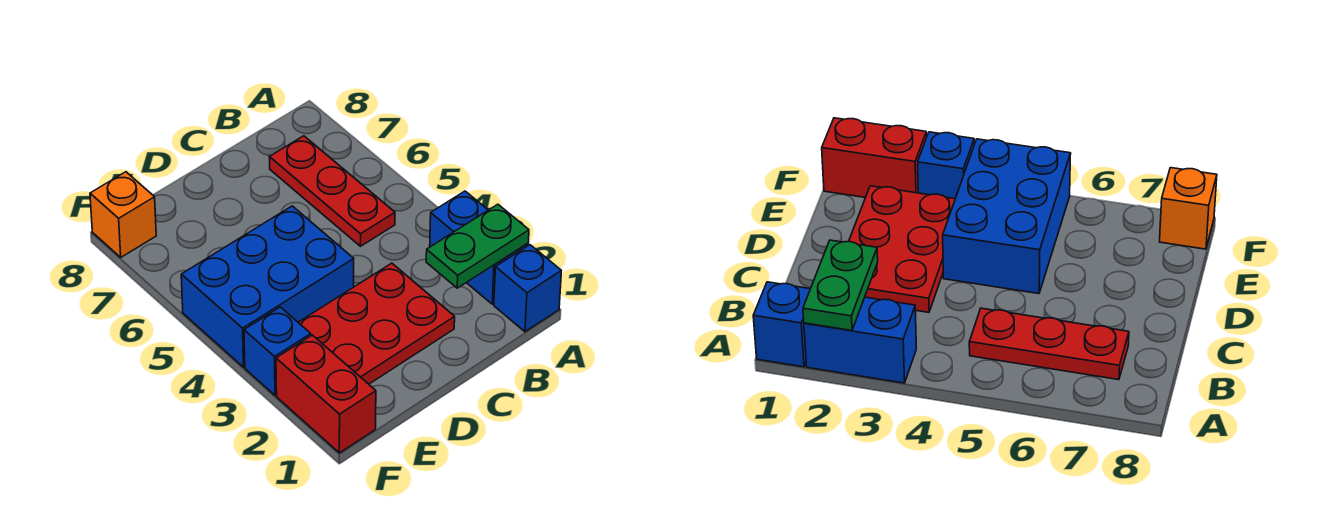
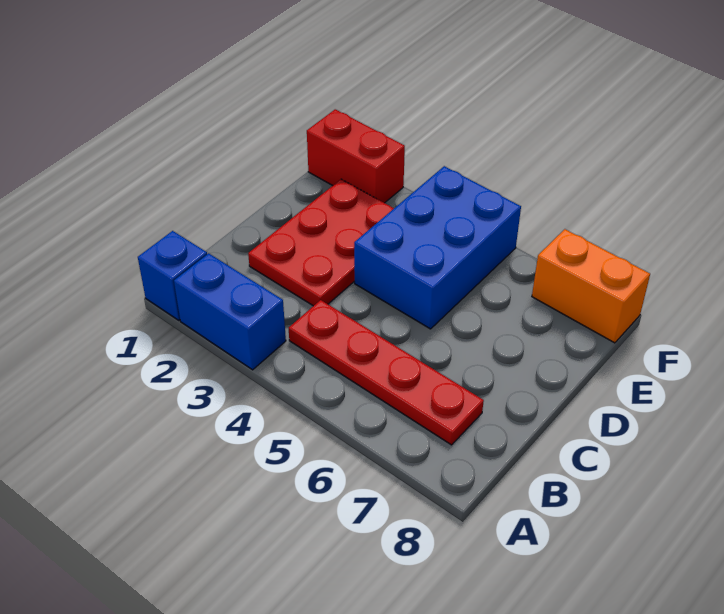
green plate A2:B2 level 2 -> none
red plate B5:B7 level 1 -> red plate B4:B7 level 1
blue brick F3 level 1 -> none
orange brick F8 level 1 -> orange brick F7:F8 level 1

